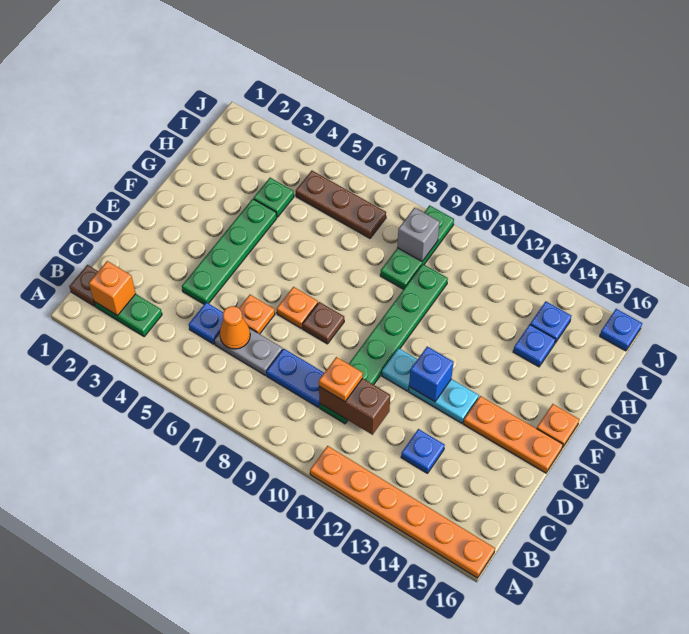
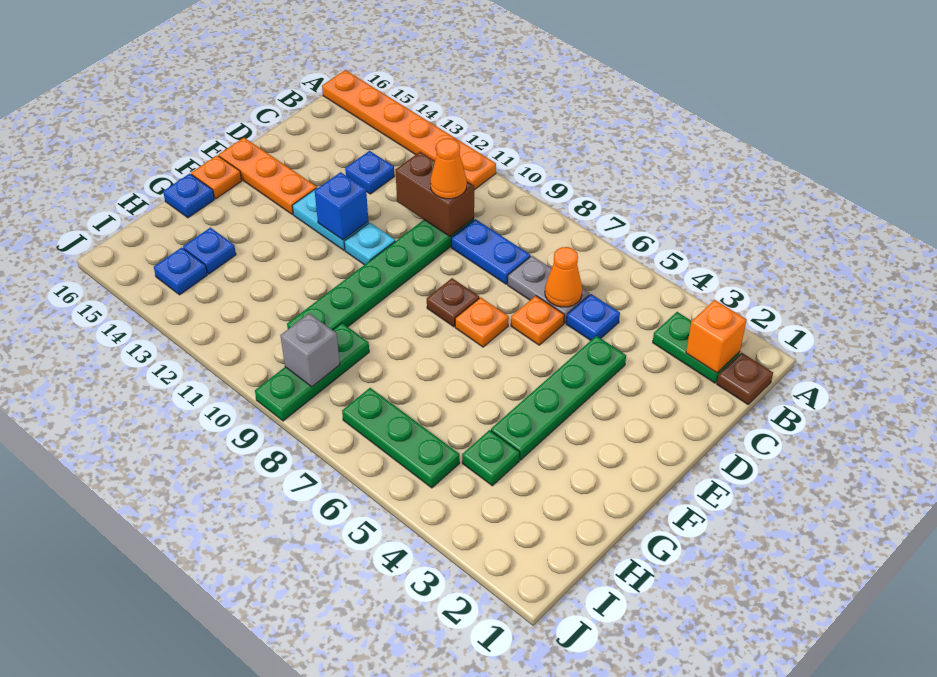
orange plate C10 level 3 -> orange cone C10 level 3
brown plate I5:I7 level 1 -> green plate I5:I7 level 1
blue plate J16 level 1 -> blue plate G16 level 1

